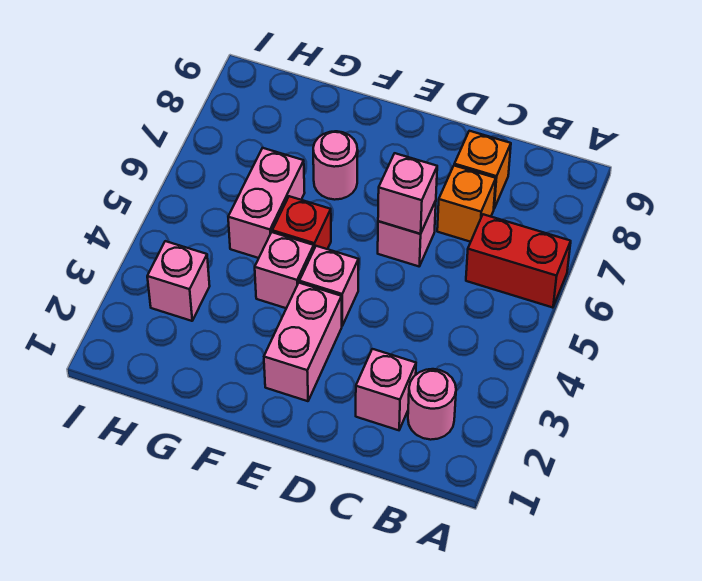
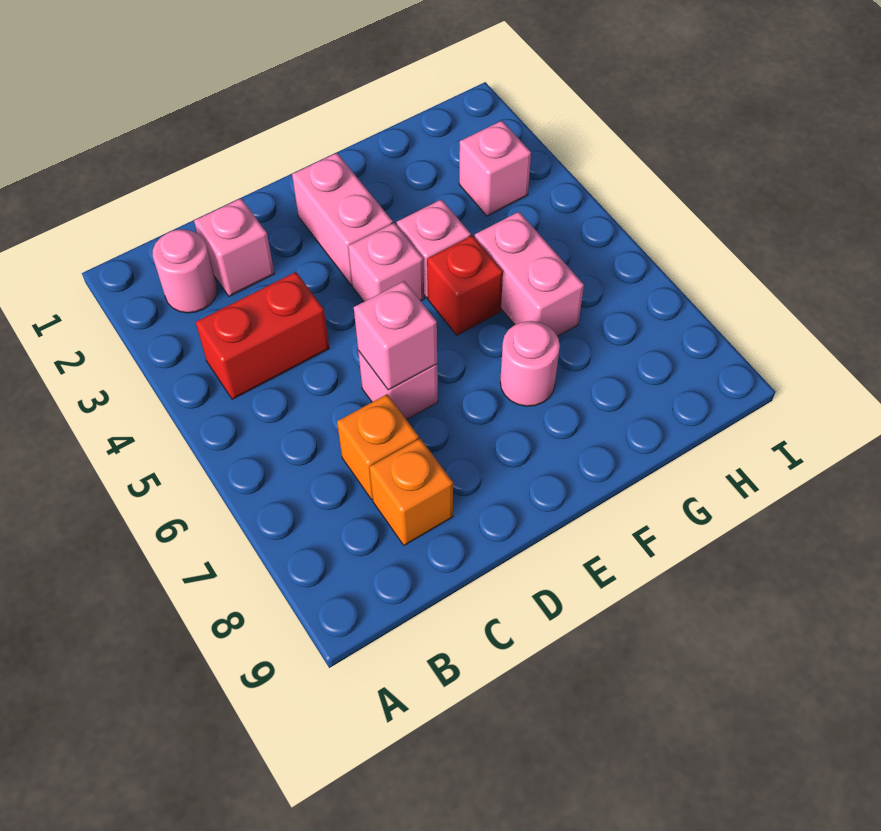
red brick A6:B6 level 1 -> red brick B4:C4 level 1

